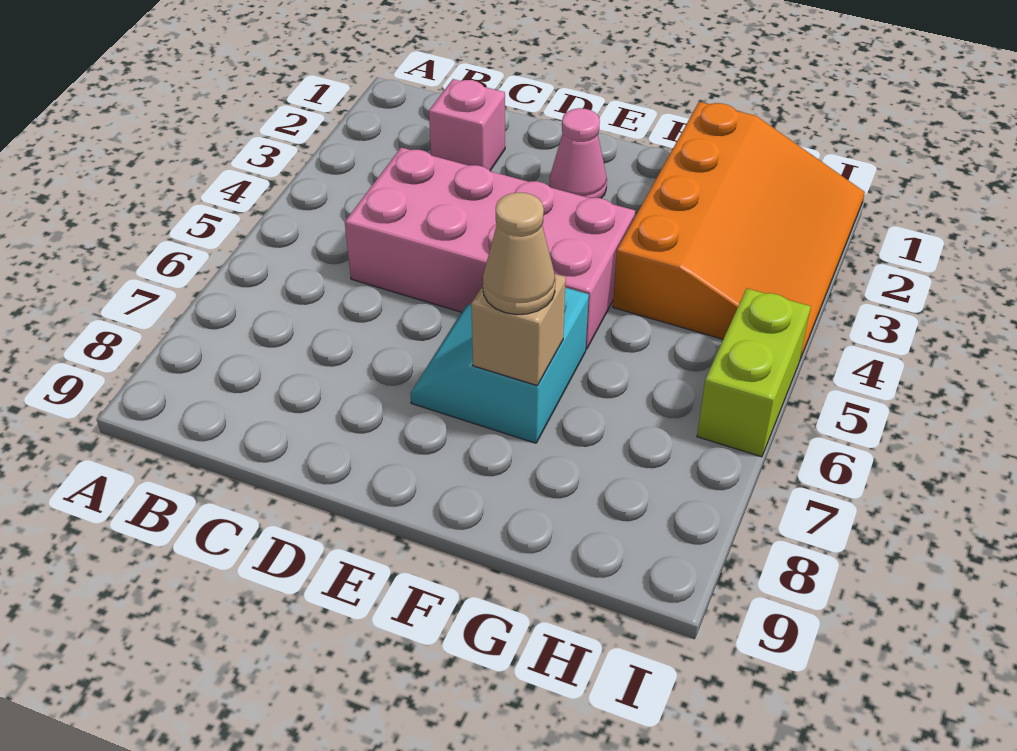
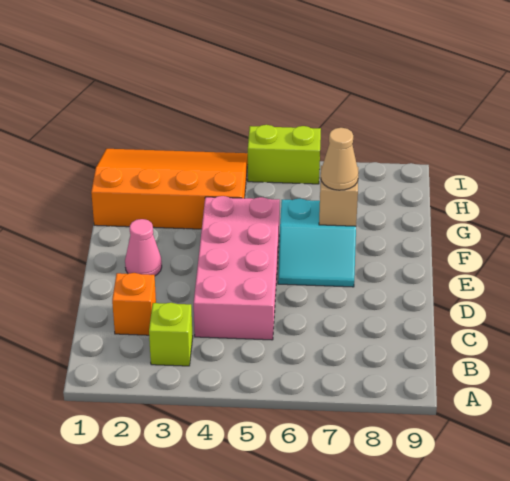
none -> lime brick B3 level 1
pink brick C2 level 1 -> orange brick C2 level 1

